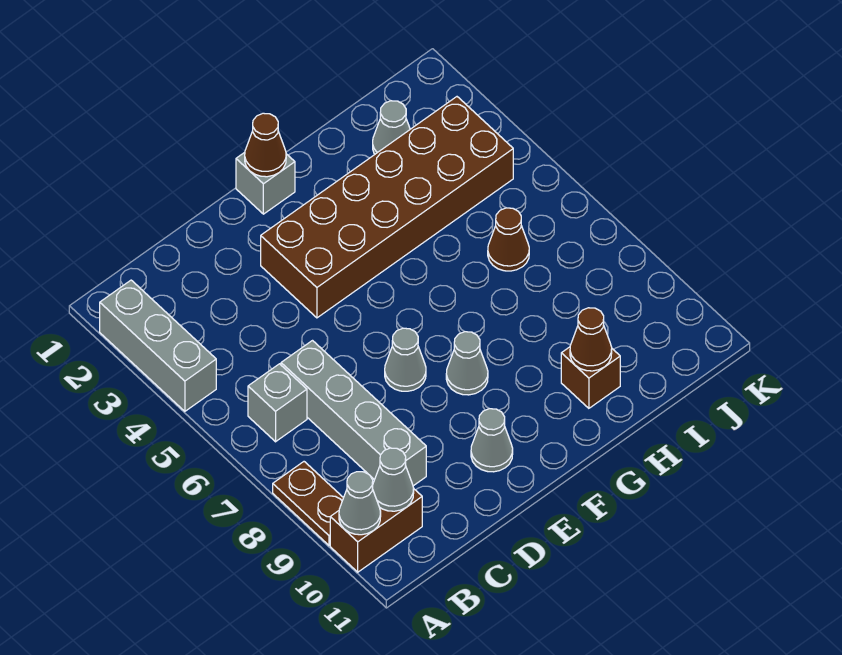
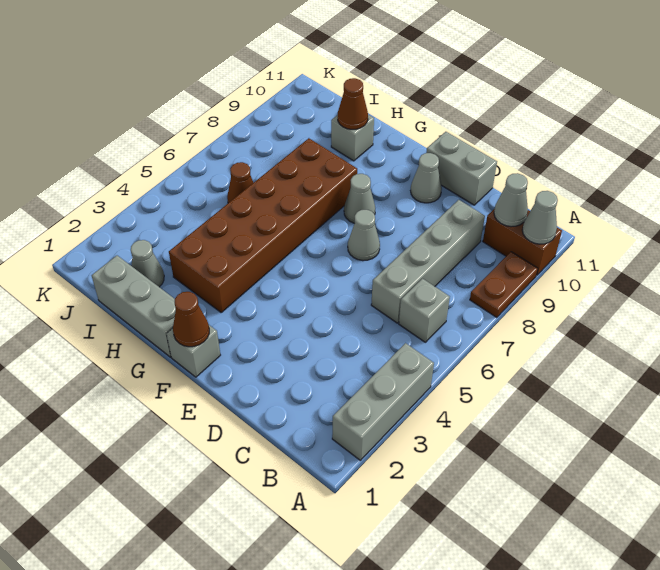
none -> grey brick D11:E11 level 1
brown brick E3:J4 level 1 -> brown brick G3:H8 level 1
none -> grey brick G1:I1 level 1
brown brick H10 level 1 -> grey brick H10 level 1

